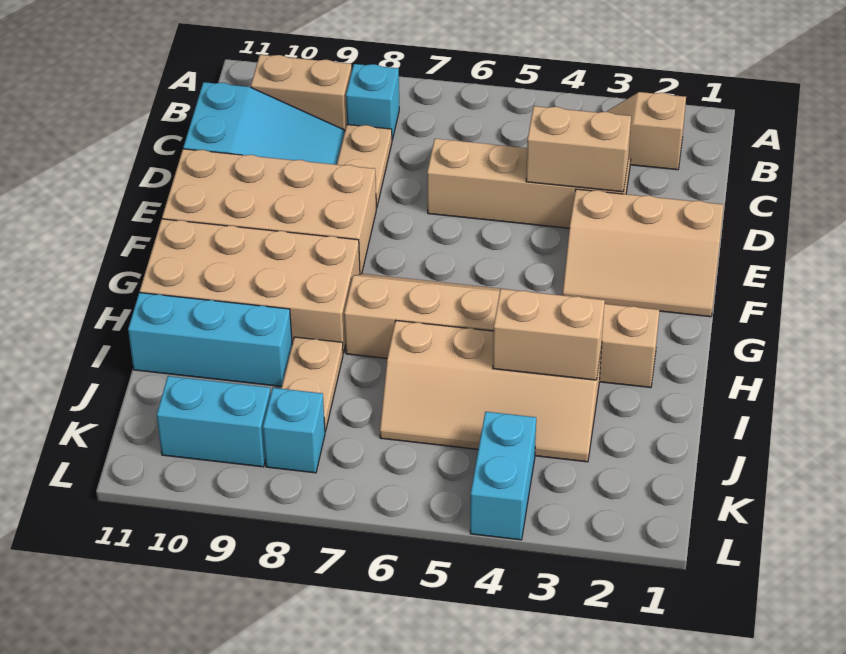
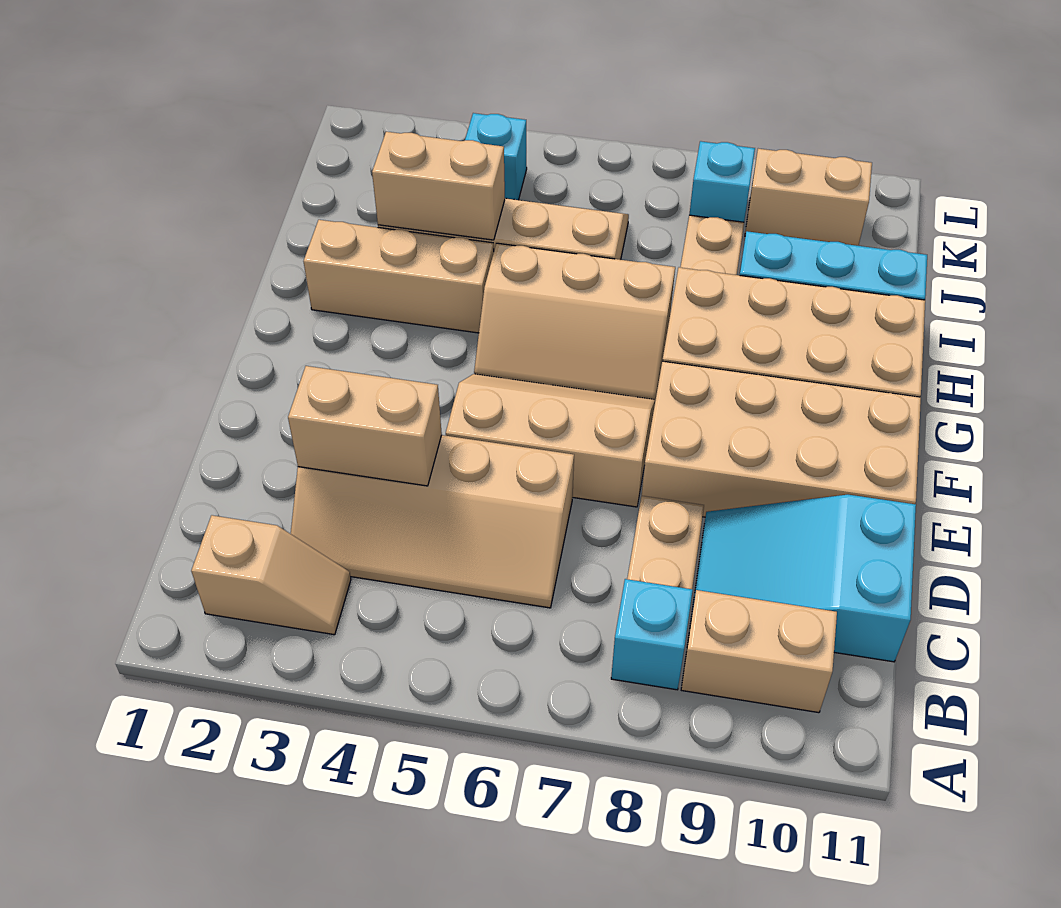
tan slope E1:F3 level 1 top E -> tan slope E5:F7 level 1 top E
cyan brick K4:L4 level 1 -> cyan brick K4 level 1
cyan brick K9:K10 level 1 -> tan brick K9:K10 level 1

